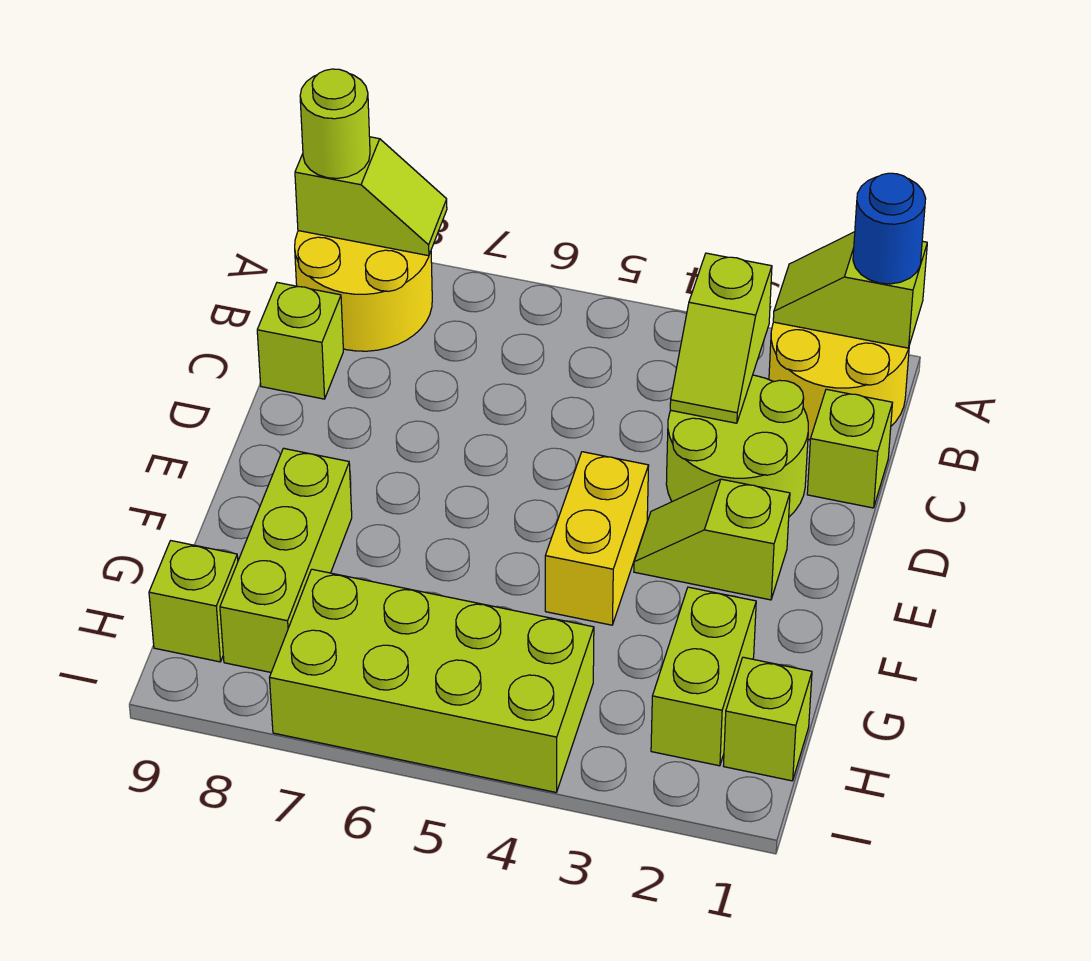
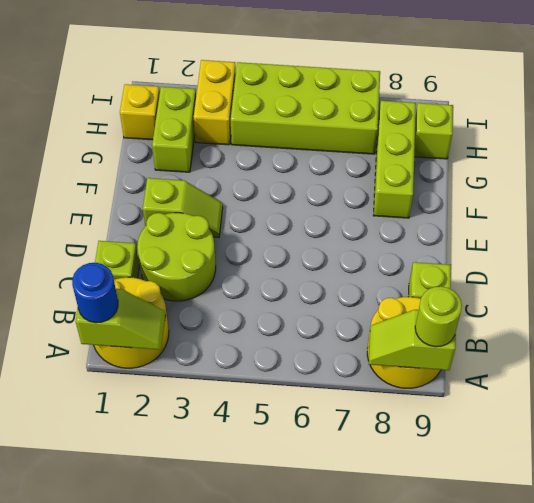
lime slope B3:C3 level 2 top B -> none
yellow brick E4:F4 level 1 -> yellow brick H3:I3 level 1
lime brick H1 level 1 -> yellow brick H1 level 1

